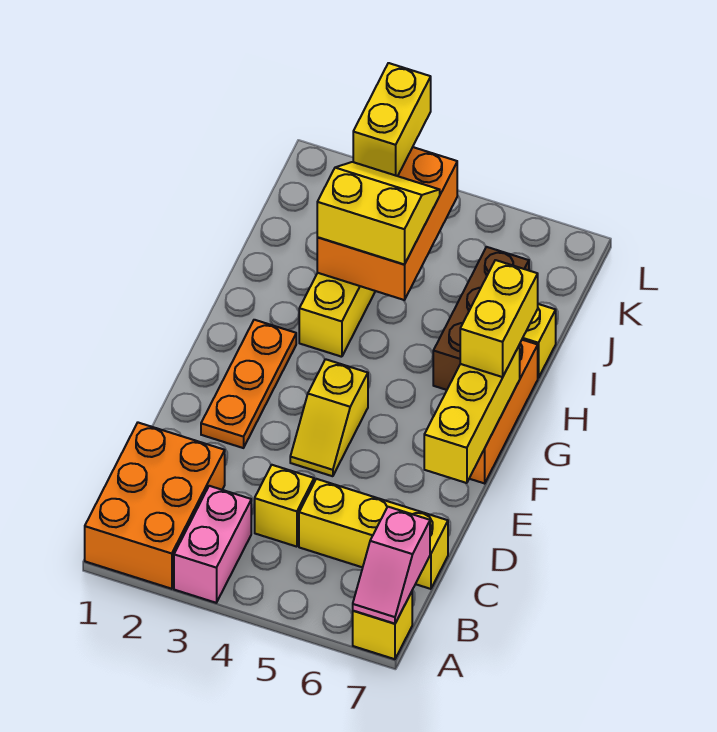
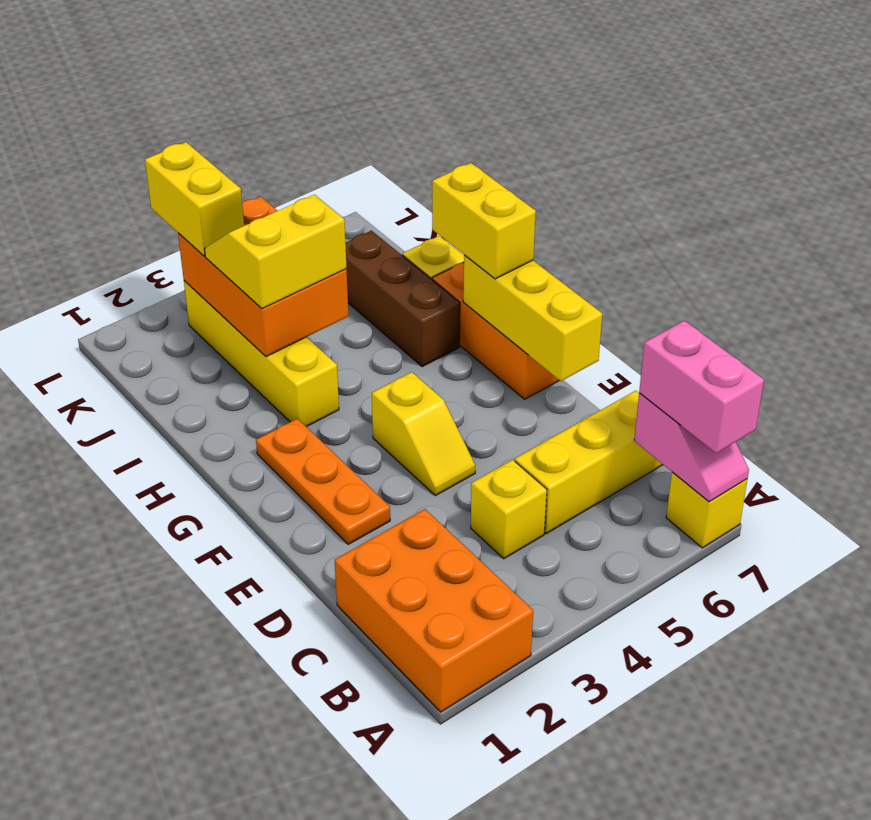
pink brick A3:B3 level 1 -> pink brick A7:B7 level 3

